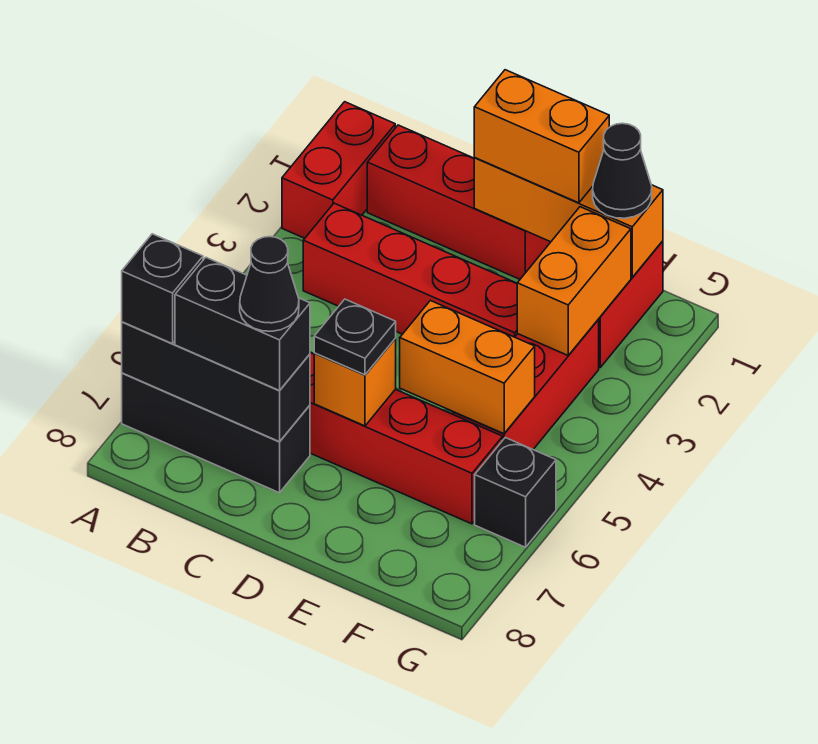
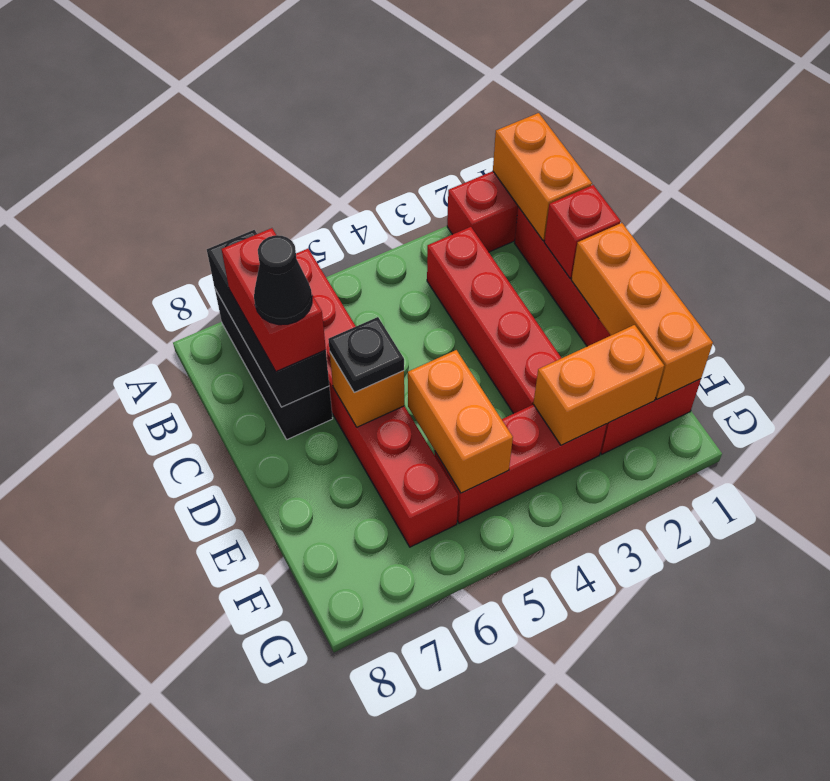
black brick A7 level 3 -> none
black brick B7:C7 level 3 -> red brick B7:C7 level 3
none -> red brick C1 level 2
orange brick D1:E1 level 3 -> orange brick A1:B1 level 2
black cone F1 level 3 -> none
black brick G6 level 1 -> none

